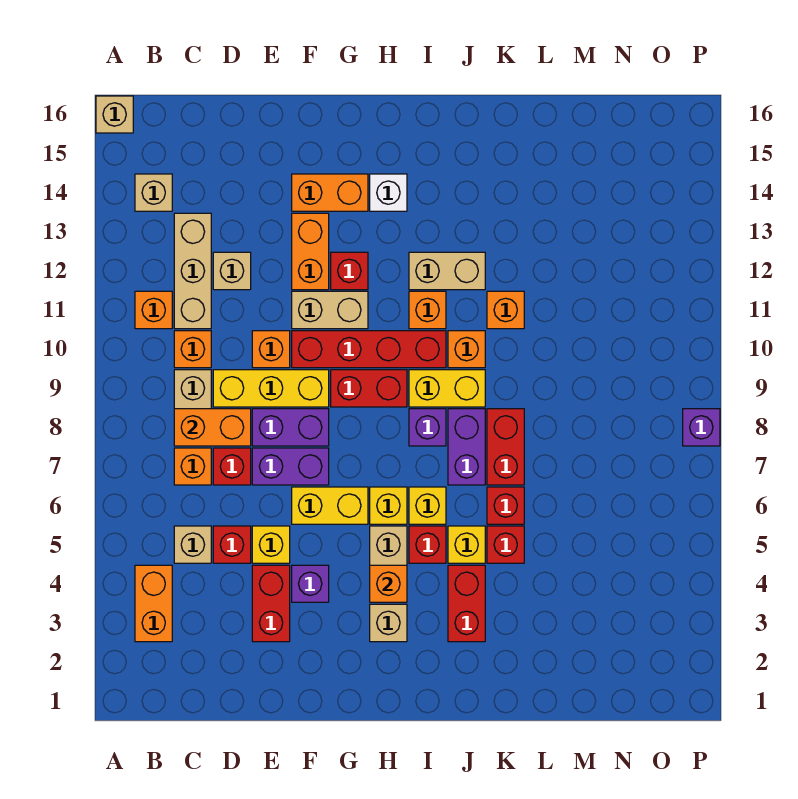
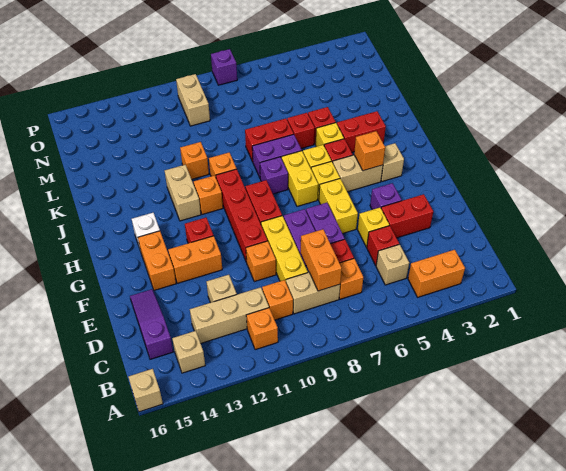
none -> purple slope C15:E15 level 1 top C
tan brick F11:G11 level 1 -> tan brick N10:O10 level 1
yellow brick I9:J9 level 1 -> yellow brick H7:I7 level 1

